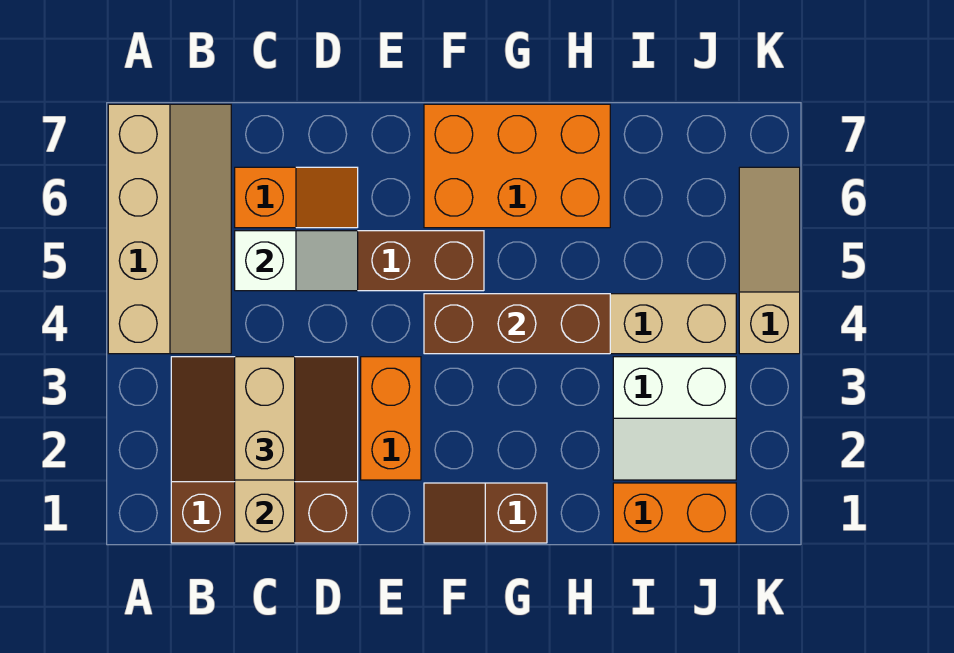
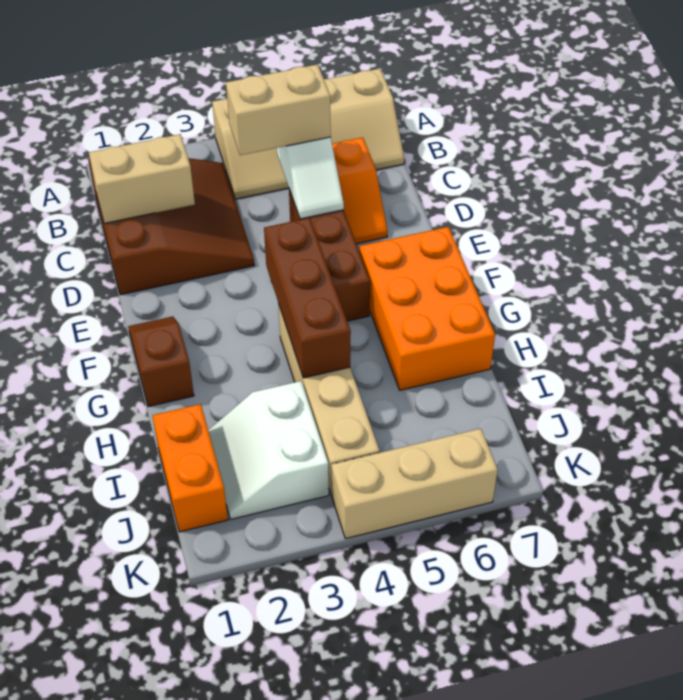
tan brick C2:C3 level 3 -> tan brick C4:C5 level 3
orange brick E2:E3 level 1 -> none
tan slope K4:K6 level 1 top 4 -> tan brick K4:K6 level 1

